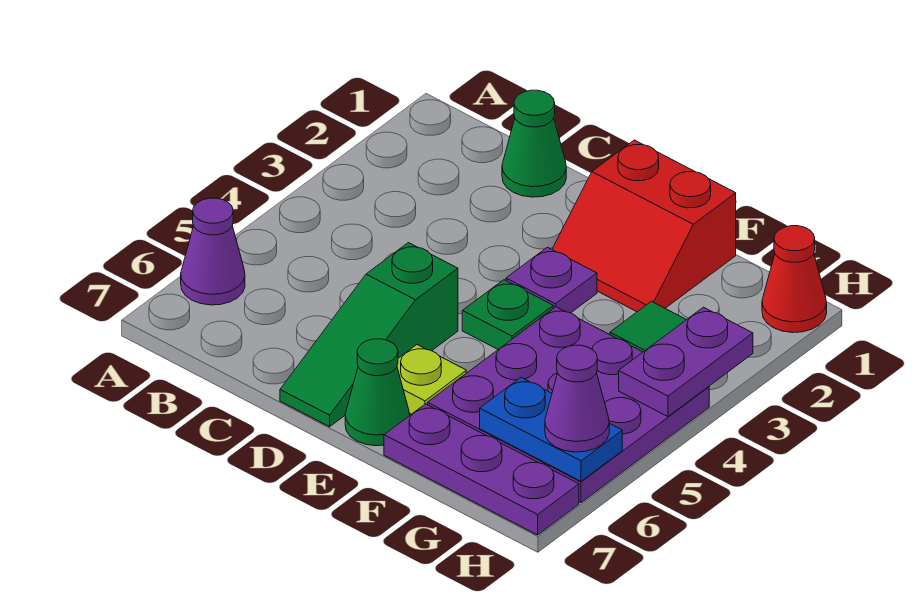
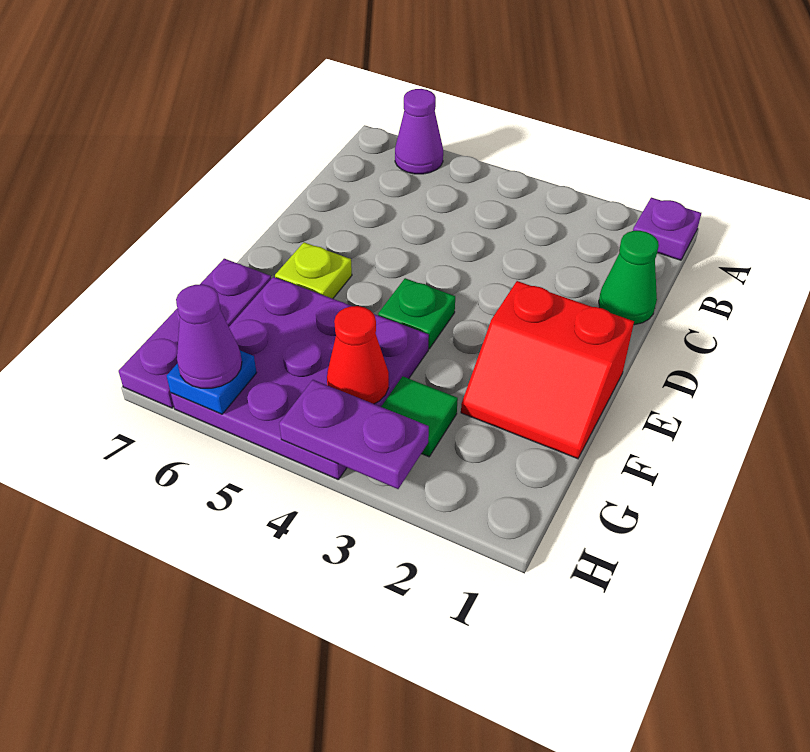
green slope D5:D7 level 1 top 5 -> none
red slope E1:F2 level 1 top 1 -> red slope E1:F2 level 1 top E
purple plate E3 level 1 -> purple plate A1 level 1
green cone E7 level 1 -> none
blue plate G6:H6 level 2 -> blue plate H6 level 2
red cone H1 level 1 -> red cone G4 level 2

